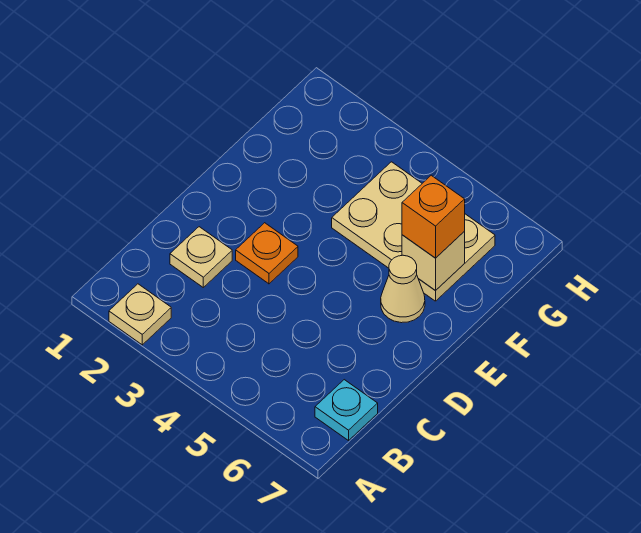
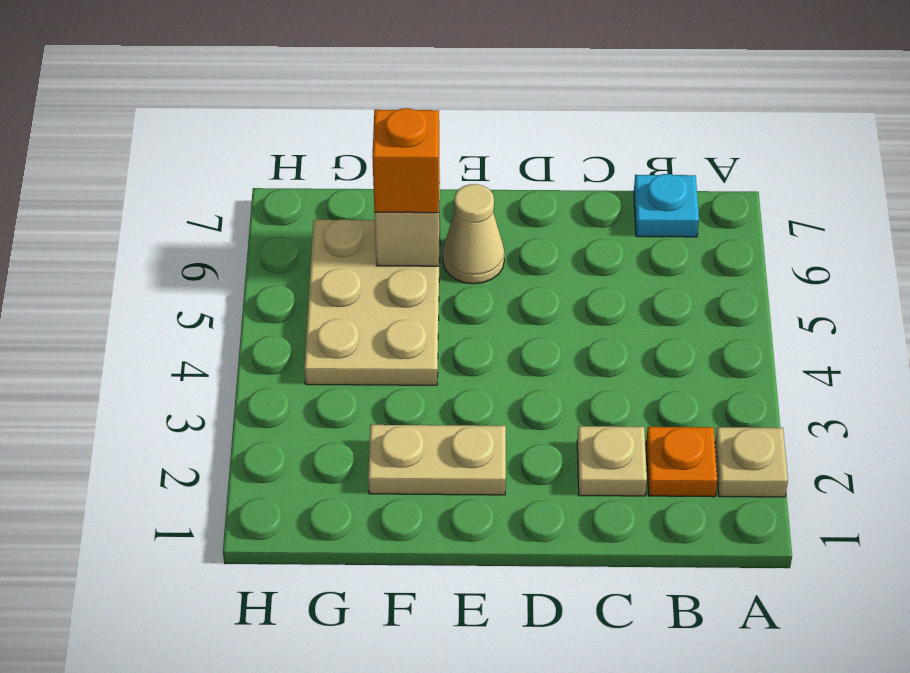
orange plate D3 level 1 -> orange plate B2 level 1
none -> tan plate E2:F2 level 1

